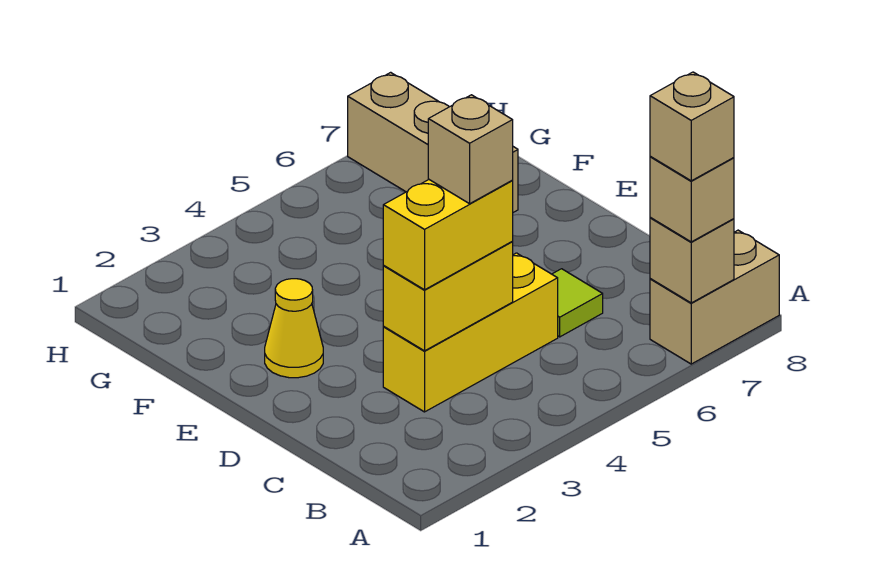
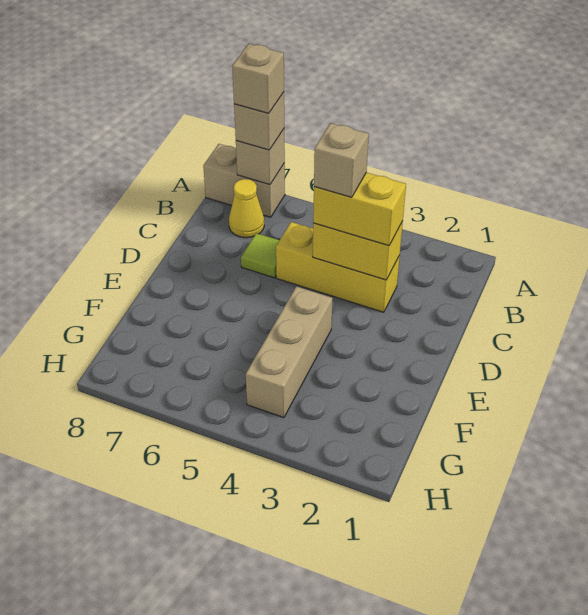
yellow cone E2 level 1 -> yellow cone B7 level 1
tan brick F7:H7 level 1 -> tan brick E4:G4 level 1

